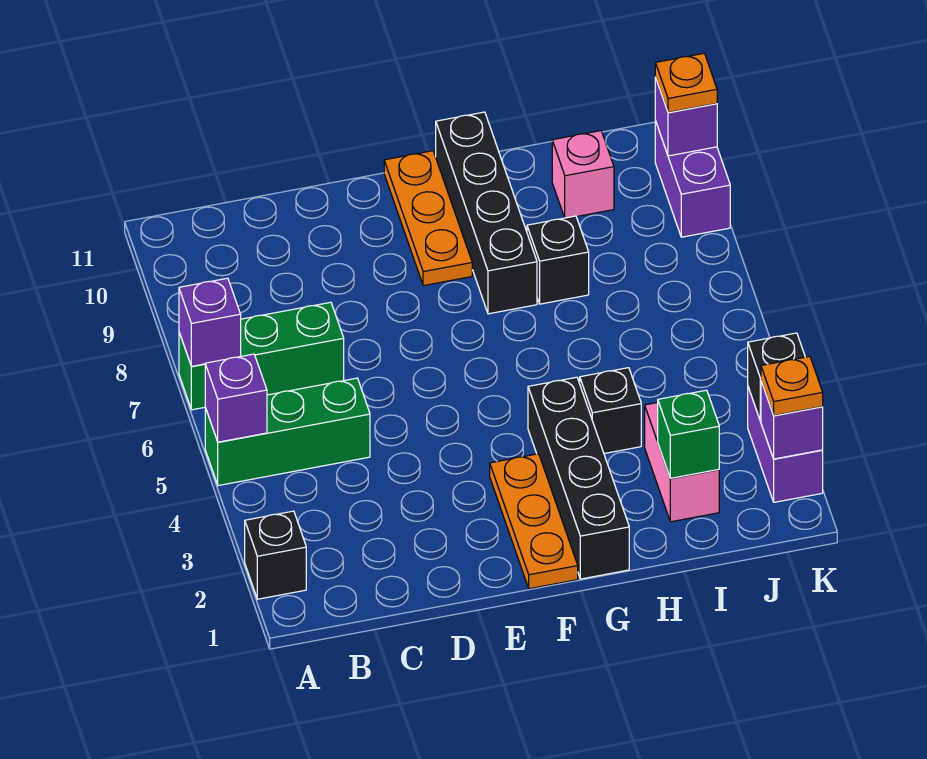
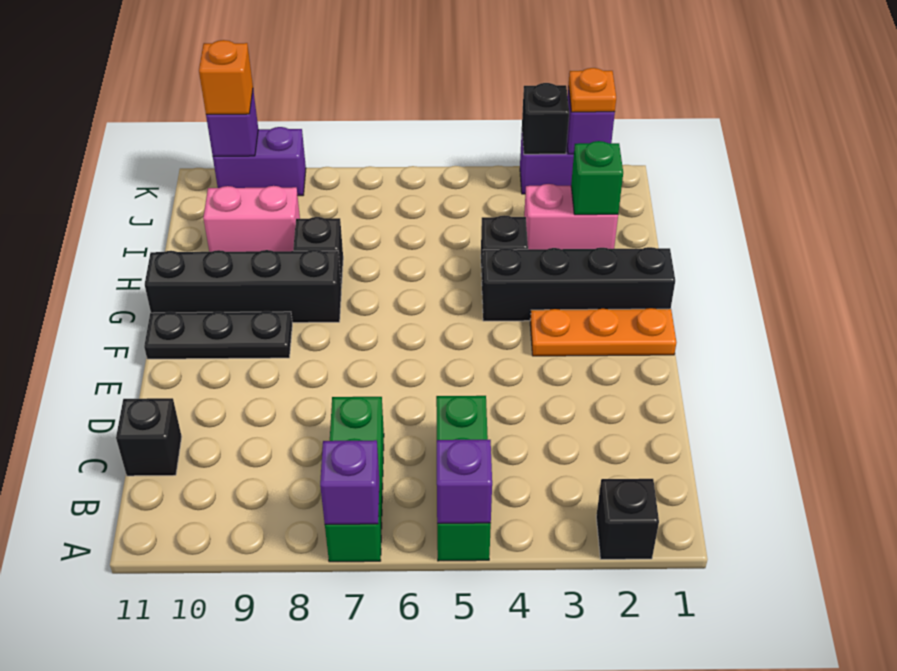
none -> black brick C11 level 1
orange plate F9:F11 level 1 -> black plate F9:F11 level 1
pink brick I10 level 1 -> pink brick I9:I10 level 1
orange plate K10 level 3 -> orange brick K10 level 3

